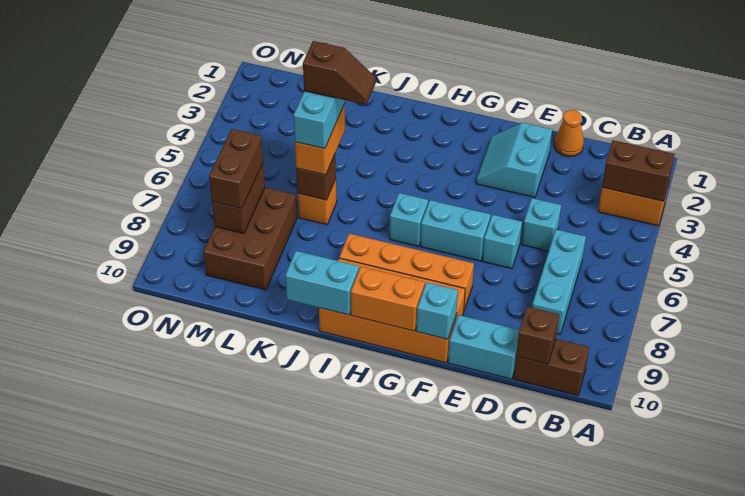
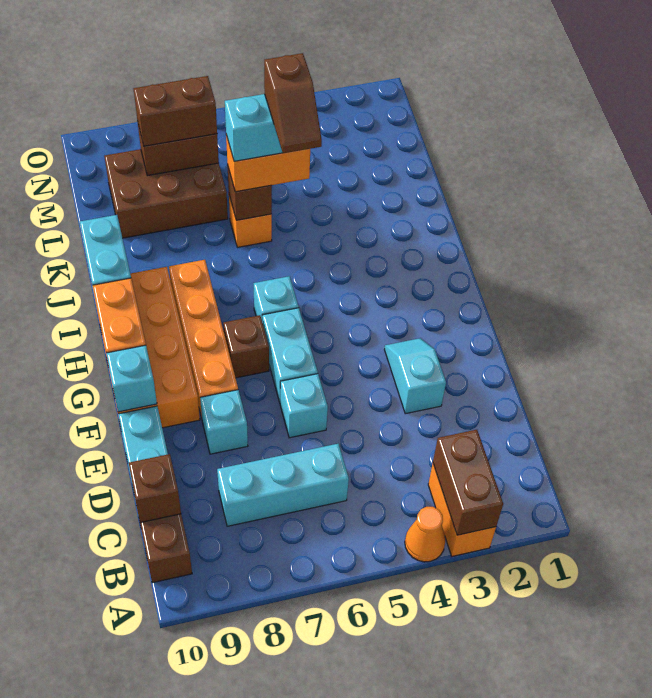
orange cone D1 level 1 -> orange cone A4 level 1
cyan brick D5 level 1 -> cyan brick E8 level 1
cyan slope E2:F3 level 1 top E -> cyan slope E3:F3 level 1 top E
none -> brown brick G7 level 1

